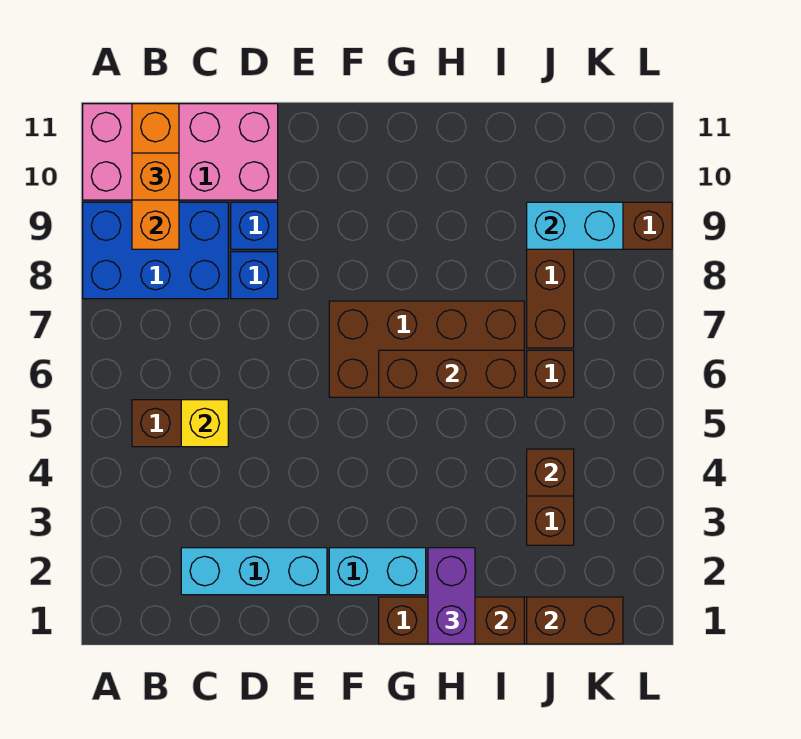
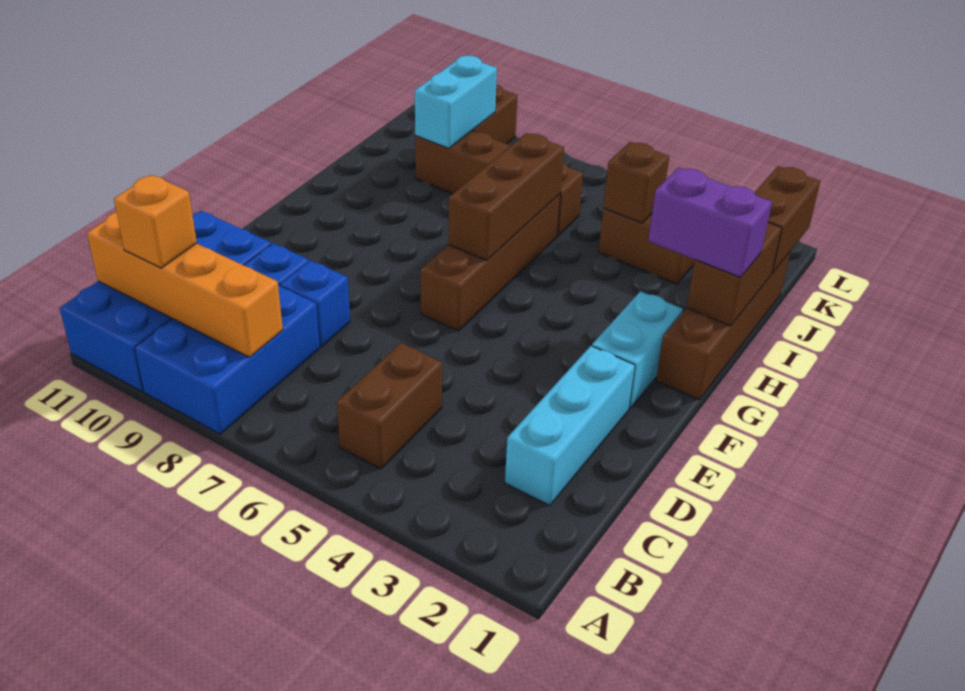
pink brick A10:D11 level 1 -> blue brick A10:D11 level 1
orange brick B9:B11 level 2 -> orange brick B8:B11 level 2
yellow brick C5 level 2 -> none
brown brick F6:I7 level 1 -> brown brick F6:I6 level 1

